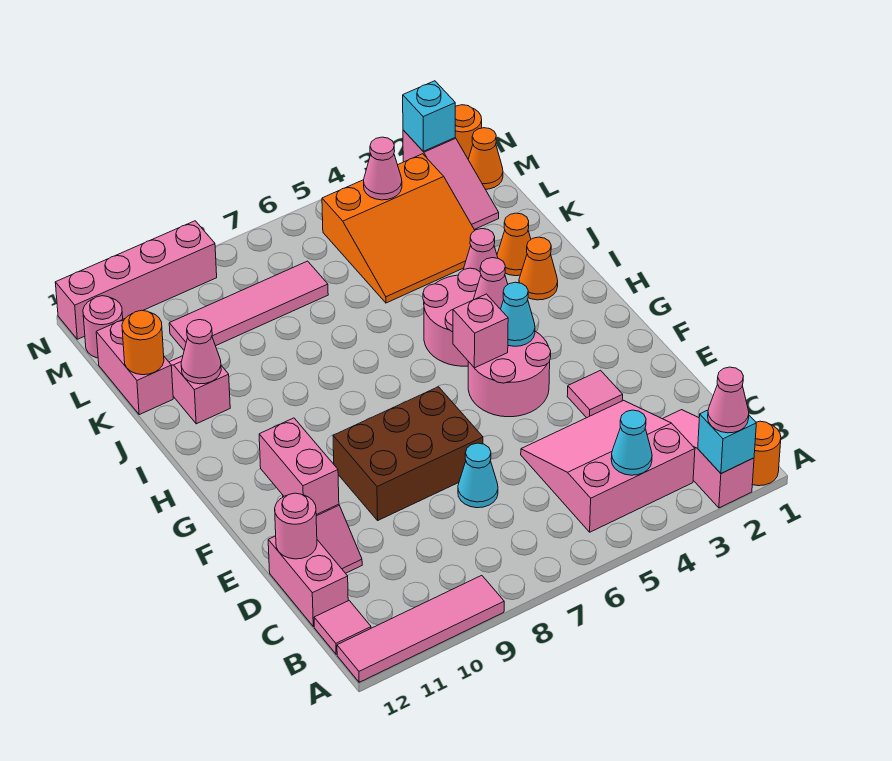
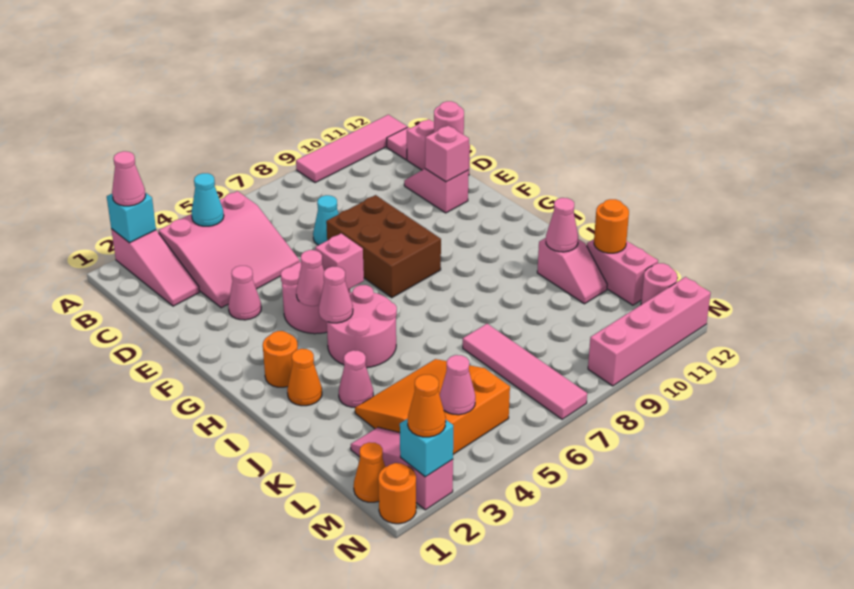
orange round brick A1 level 1 -> orange round brick H2 level 1
pink tile E3 level 1 -> pink cone E3 level 1
brown brick E7:F9 level 1 -> brown brick E7:G8 level 1
pink brick E11:F11 level 2 -> pink brick E11 level 2
cyan cone G4 level 2 -> pink cone G4 level 2
orange cone J2 level 1 -> orange cone N2 level 3
pink tile L7:L10 level 1 -> pink tile K7:N7 level 1

